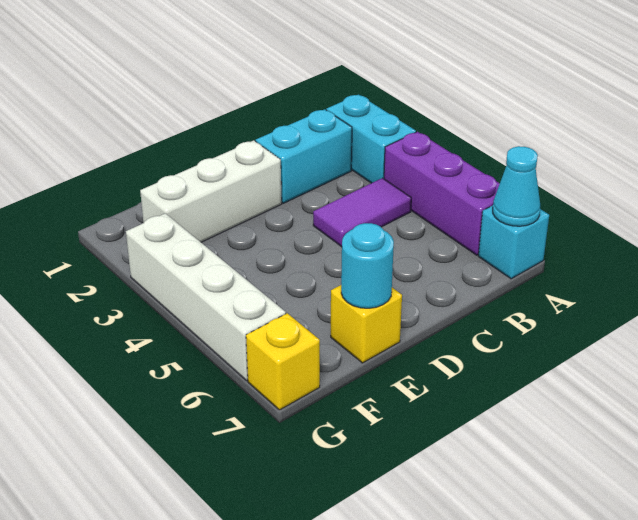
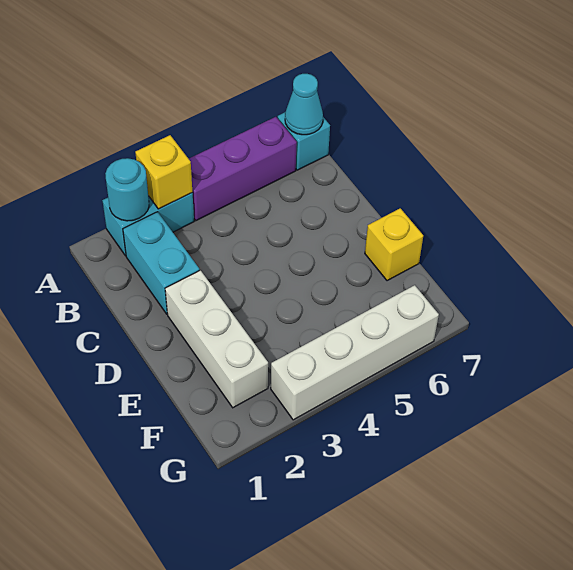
purple tile B4:C4 level 1 -> none
cyan round brick E7 level 2 -> cyan round brick A2 level 2
yellow brick G7 level 1 -> yellow brick A3 level 2

